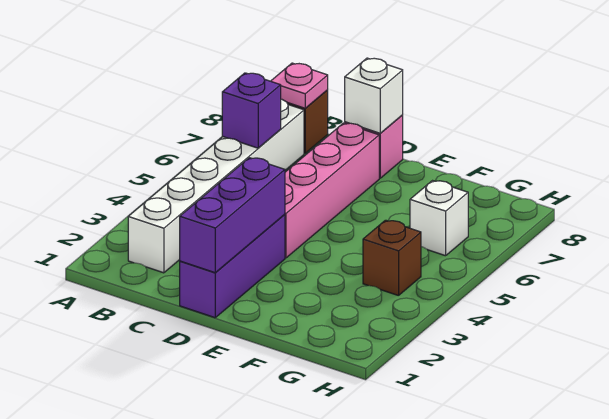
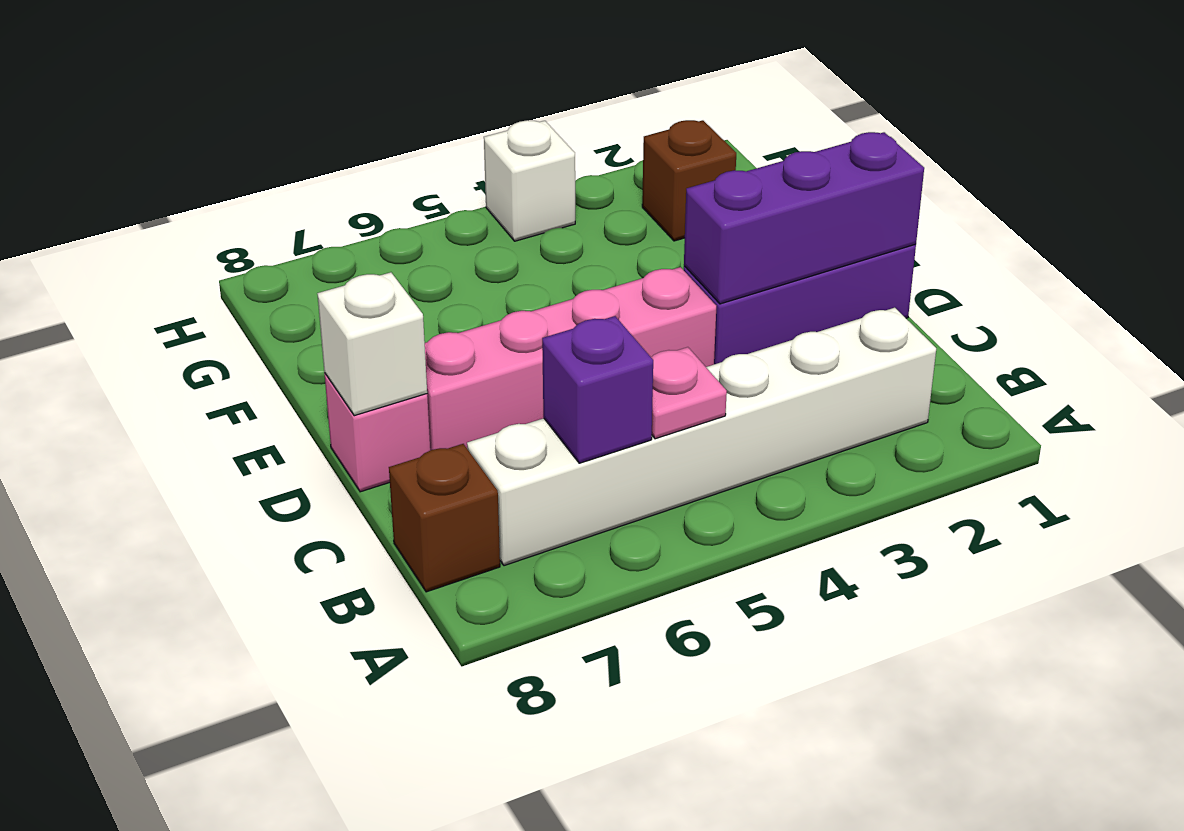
pink plate B8 level 2 -> pink plate B5 level 2
brown brick G4 level 1 -> brown brick G2 level 1
white brick G6 level 1 -> white brick H4 level 1

